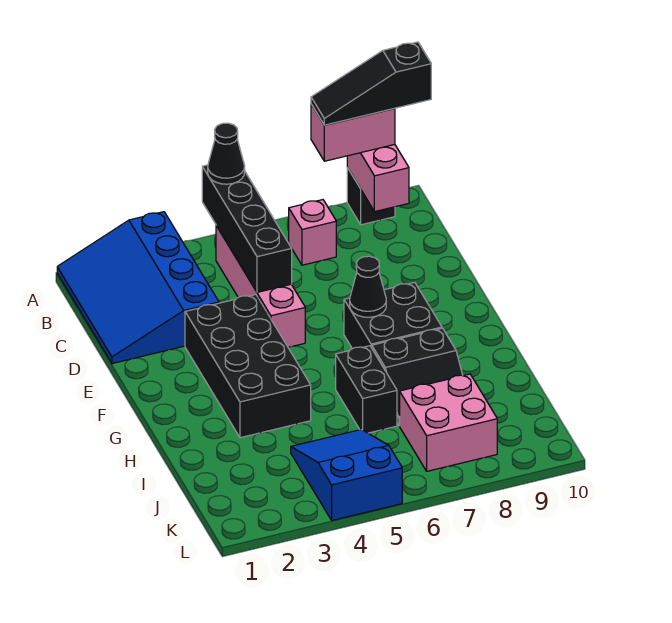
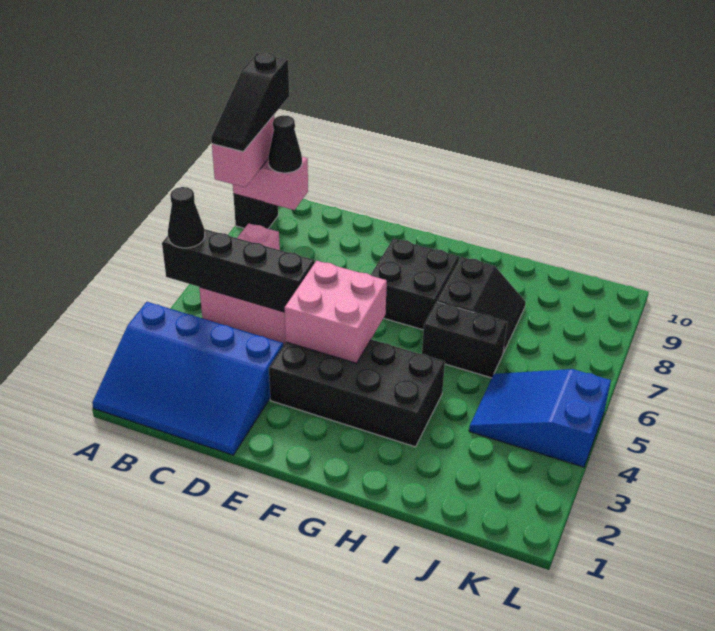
black cone F7 level 2 -> black cone B9 level 3
pink brick J7:K8 level 1 -> pink brick E4:F5 level 2

